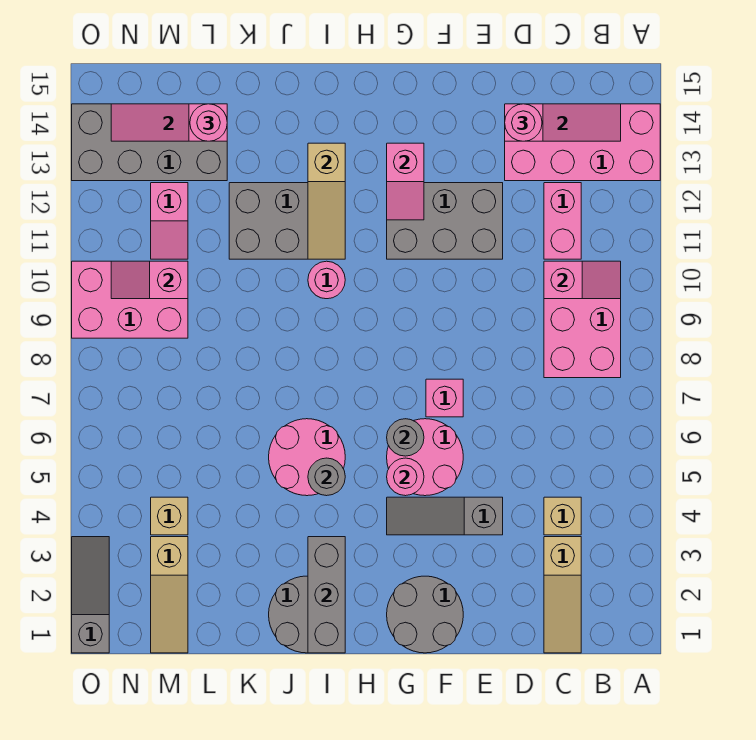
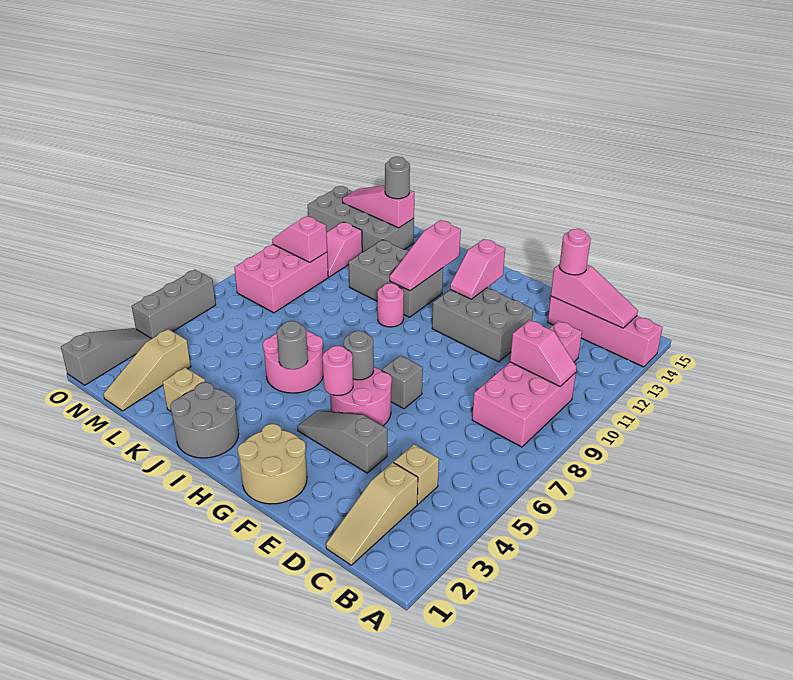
pink brick A13:D14 level 1 -> pink brick A14:D14 level 1
grey round brick F1:G2 level 1 -> tan round brick F1:G2 level 1
pink brick F7 level 1 -> grey brick F7 level 1
grey brick I1:I3 level 2 -> grey brick O4:O6 level 1
tan slope I11:I13 level 2 top 13 -> pink slope I11:I13 level 2 top 13
pink round brick L14 level 3 -> grey round brick L14 level 3
tan brick M4 level 1 -> tan brick K2 level 1
pink brick M9:O10 level 1 -> pink brick M8:N10 level 1

